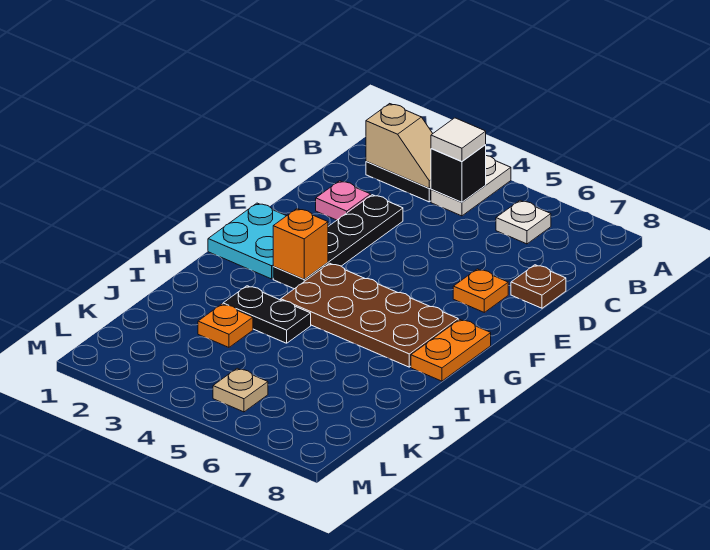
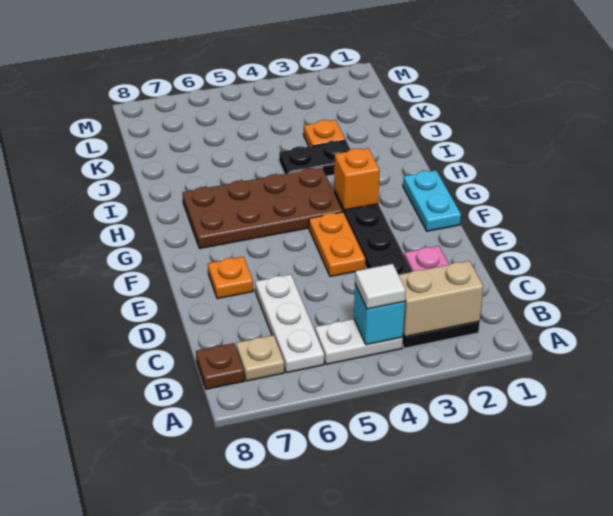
white plate A4:B4 level 1 -> white plate B4:B5 level 1
tan slope B2:B3 level 2 top 2 -> tan brick B2:B3 level 2
black brick B4 level 2 -> cyan brick B4 level 2
white plate B6 level 1 -> white plate B6:D6 level 1
brown plate D8 level 1 -> brown plate B8 level 1
cyan plate F1:G2 level 1 -> cyan plate F1:G1 level 1
orange plate G8:H8 level 1 -> orange plate E4:F4 level 1
tan plate L5 level 1 -> tan plate B7 level 1

